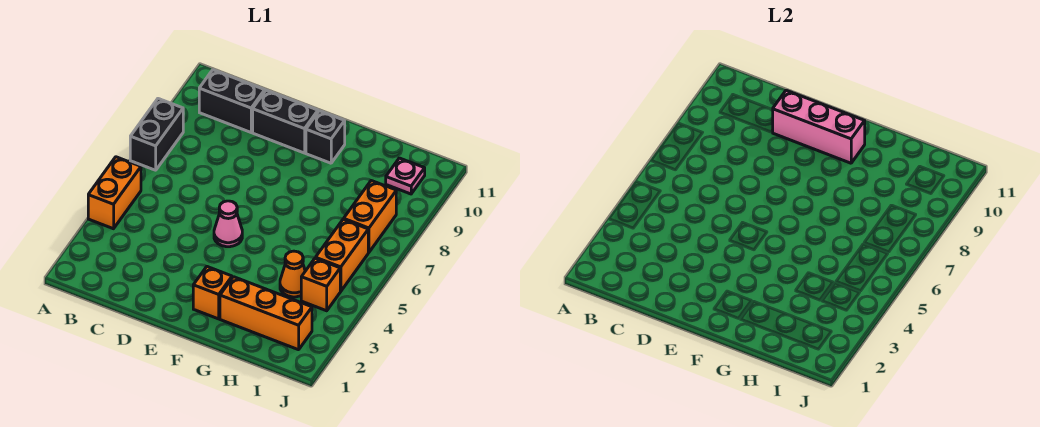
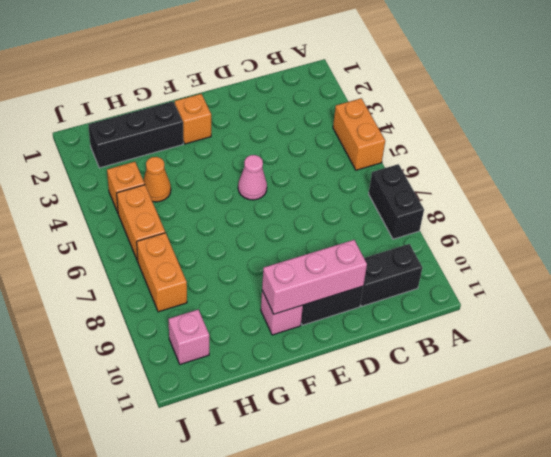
black brick F10 level 1 -> pink brick F10 level 1
orange brick G2:I2 level 1 -> black brick G2:I2 level 1
pink plate I10 level 1 -> pink brick I10 level 1

